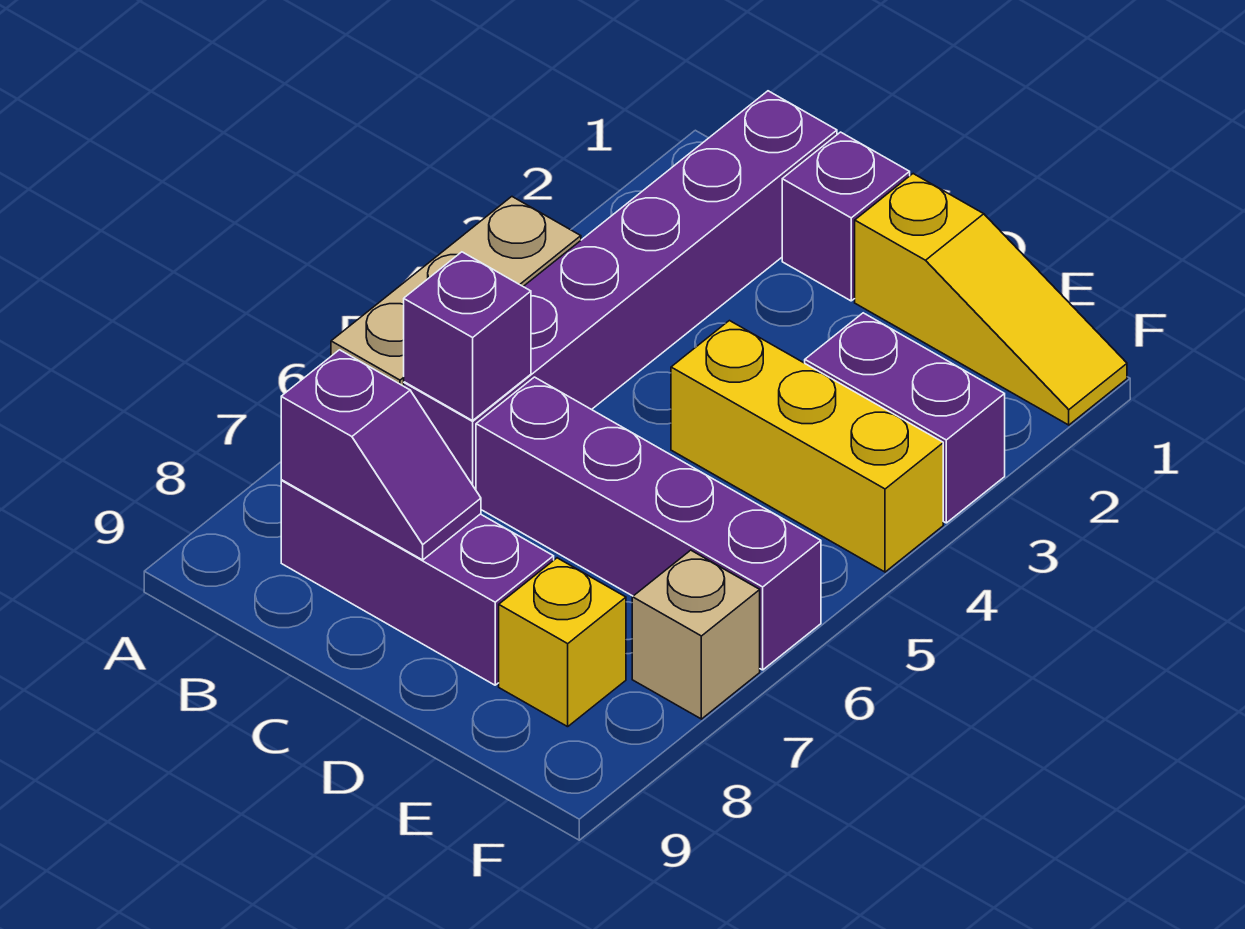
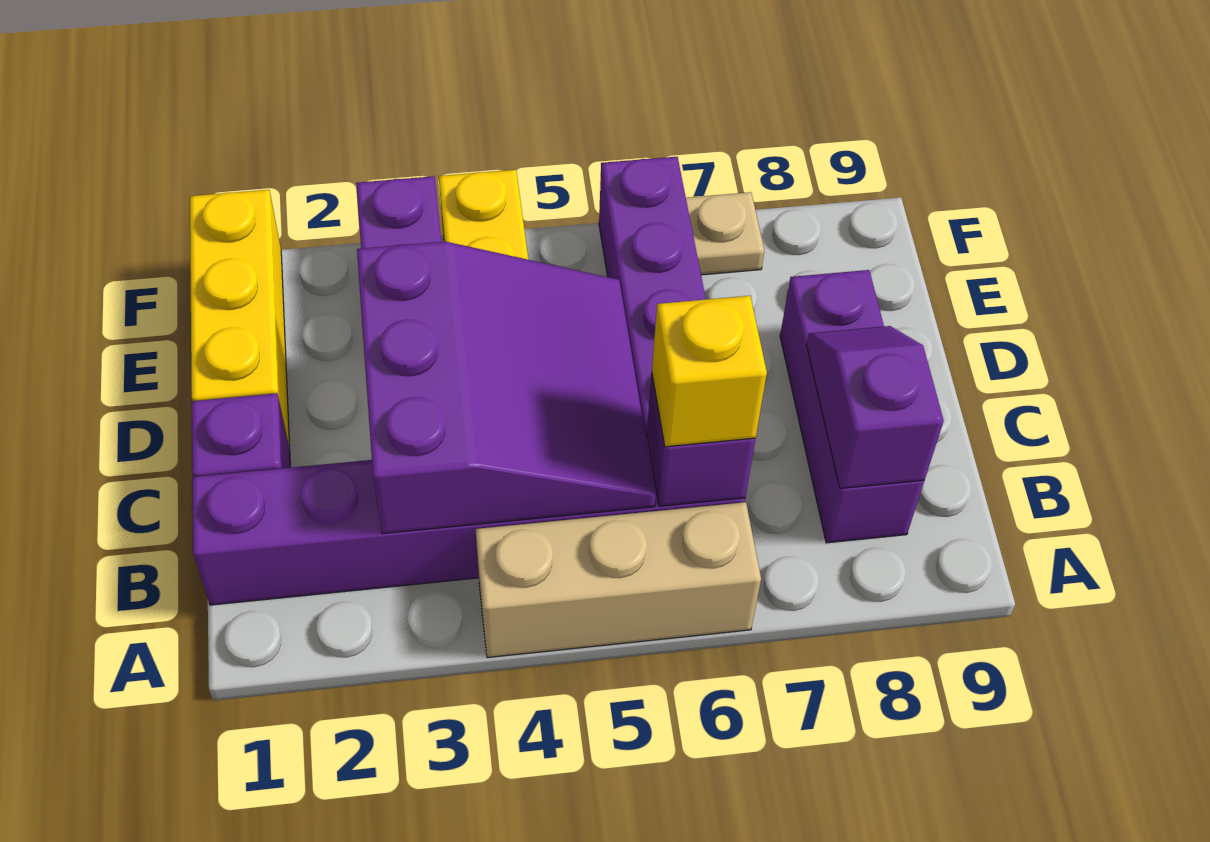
none -> purple slope B3:D5 level 2 top 3
yellow slope D1:F1 level 1 top D -> yellow brick D1:F1 level 1
yellow brick E8 level 1 -> yellow brick B6 level 3
tan brick F7 level 1 -> tan plate F7 level 1

